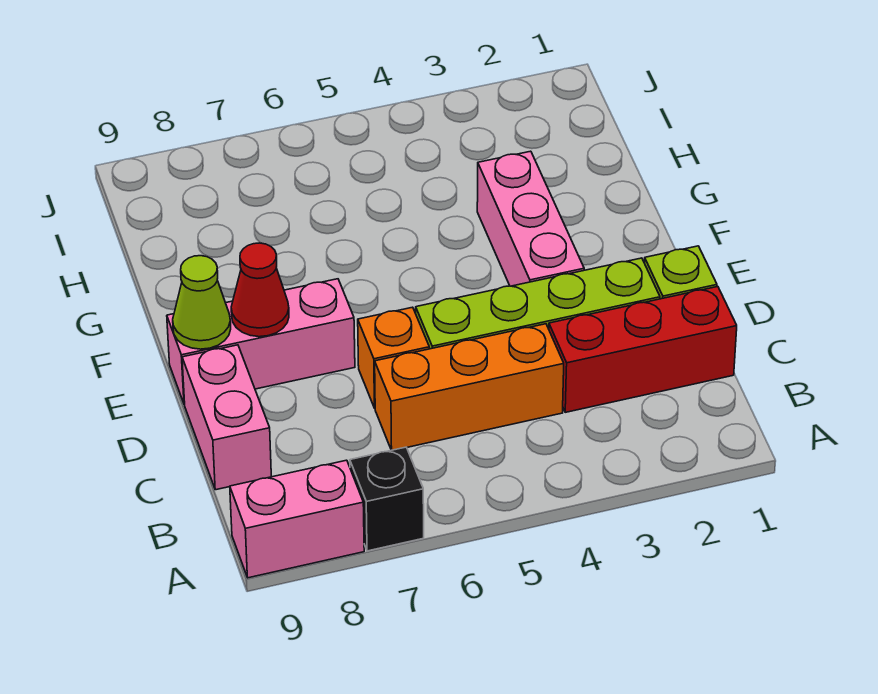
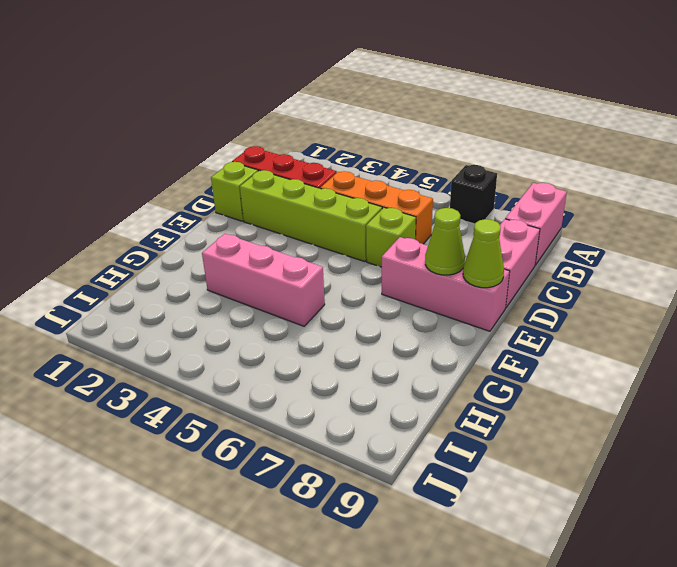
pink brick A8:A9 level 1 -> pink brick A9:B9 level 1
orange brick D6 level 1 -> lime brick D6 level 1
pink brick E3:G3 level 1 -> pink brick G3:G5 level 1
red cone E8 level 2 -> lime cone E8 level 2

